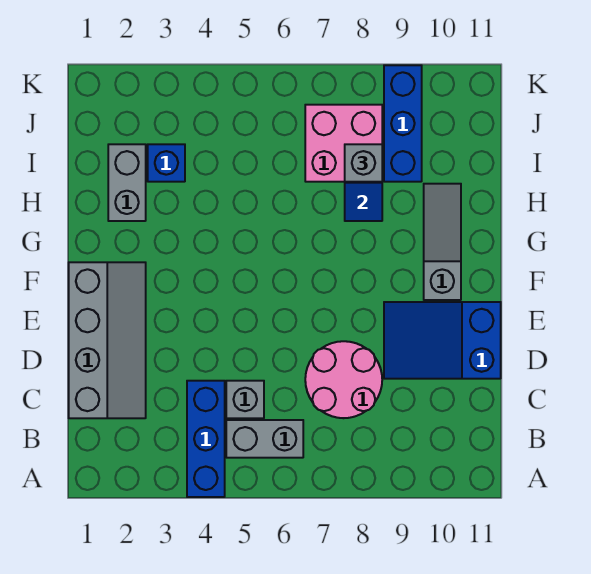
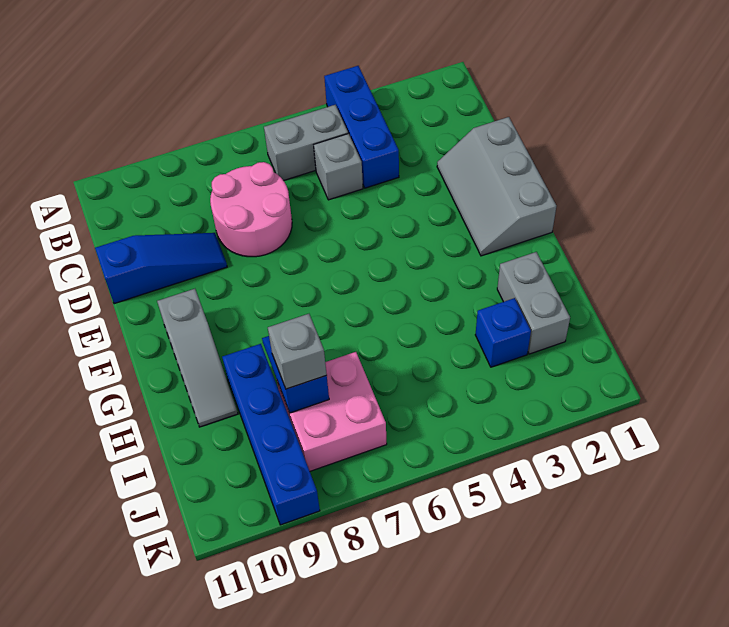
grey slope C1:F2 level 1 top 1 -> grey slope D1:F2 level 1 top 1
blue slope D9:E11 level 1 top 11 -> blue slope D9:D11 level 1 top 11
blue brick I9:K9 level 1 -> blue brick H9:K9 level 1

